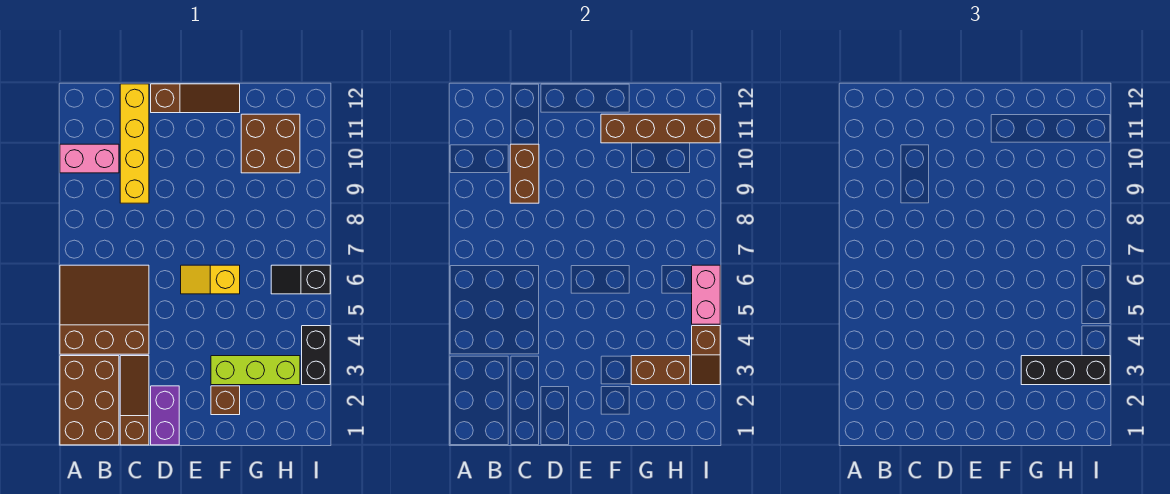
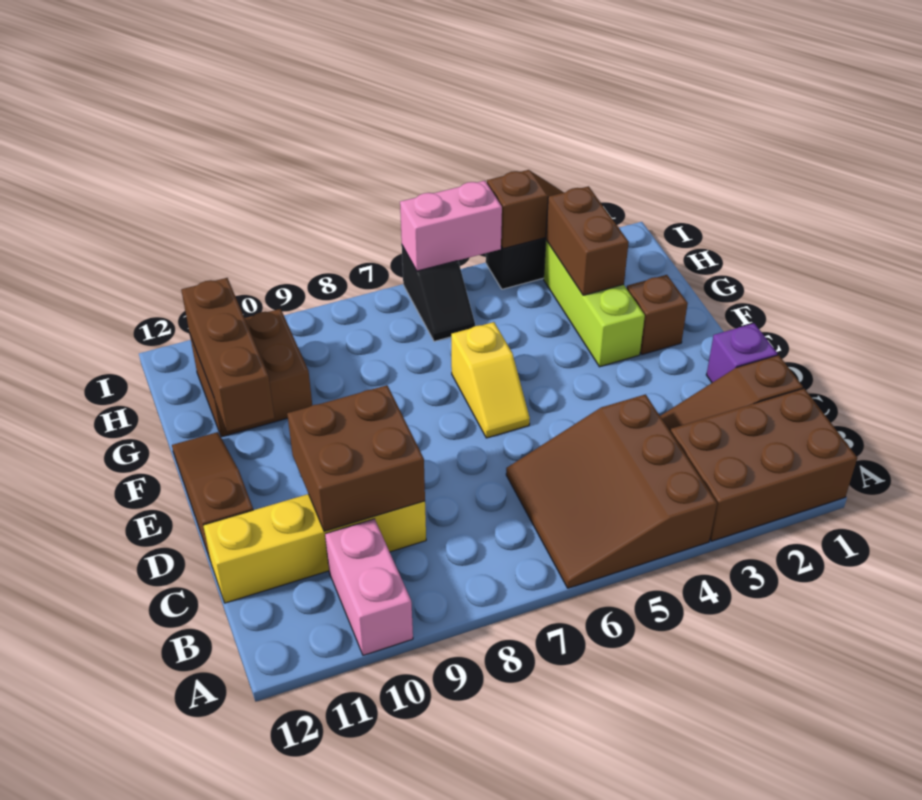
brown brick C9:C10 level 2 -> brown brick C9:D10 level 2
purple brick D1:D2 level 1 -> purple brick D1 level 1
brown brick F11:I11 level 2 -> brown brick F11:H11 level 2
black brick G3:I3 level 3 -> none

